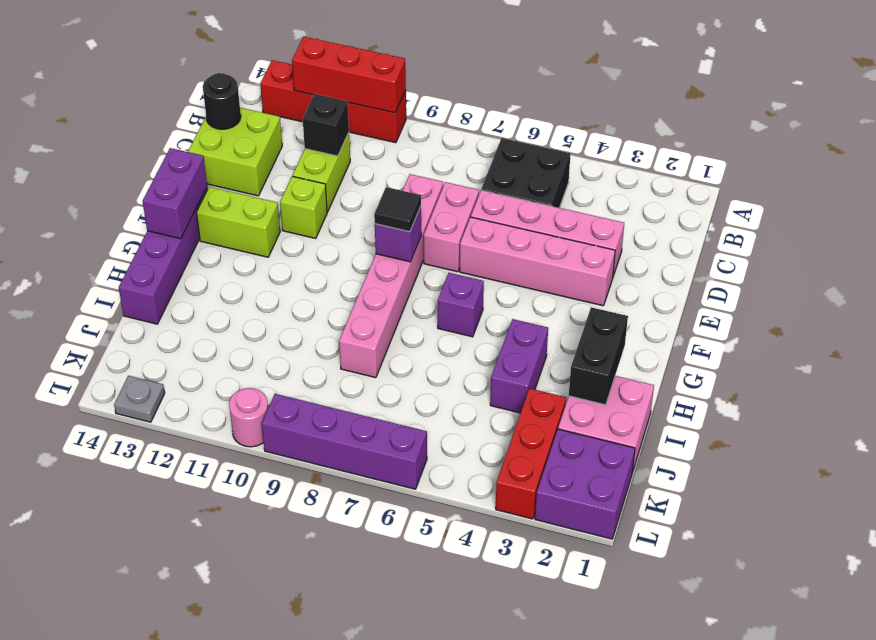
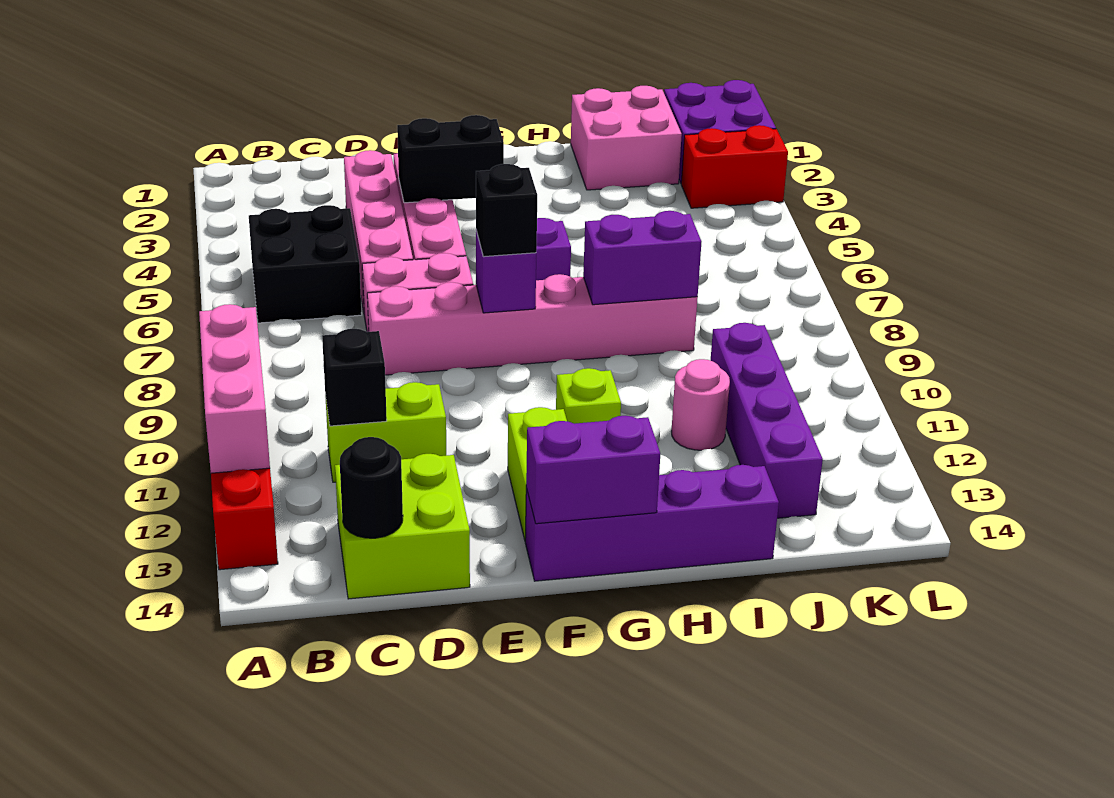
red brick A10:A12 level 2 -> pink brick A10:A12 level 2
lime brick E11 level 1 -> lime brick G11 level 1
black tile F8 level 3 -> black brick F8 level 3
black brick H2:I2 level 2 -> black brick E4:F4 level 2
purple brick H4:I4 level 1 -> purple brick H8:I8 level 2
red brick J3:L3 level 1 -> red brick K3:L3 level 1
purple brick L6:L9 level 1 -> purple brick J10:J13 level 1
pink round brick L10 level 1 -> pink round brick I11 level 1
grey plate L13 level 1 -> none

